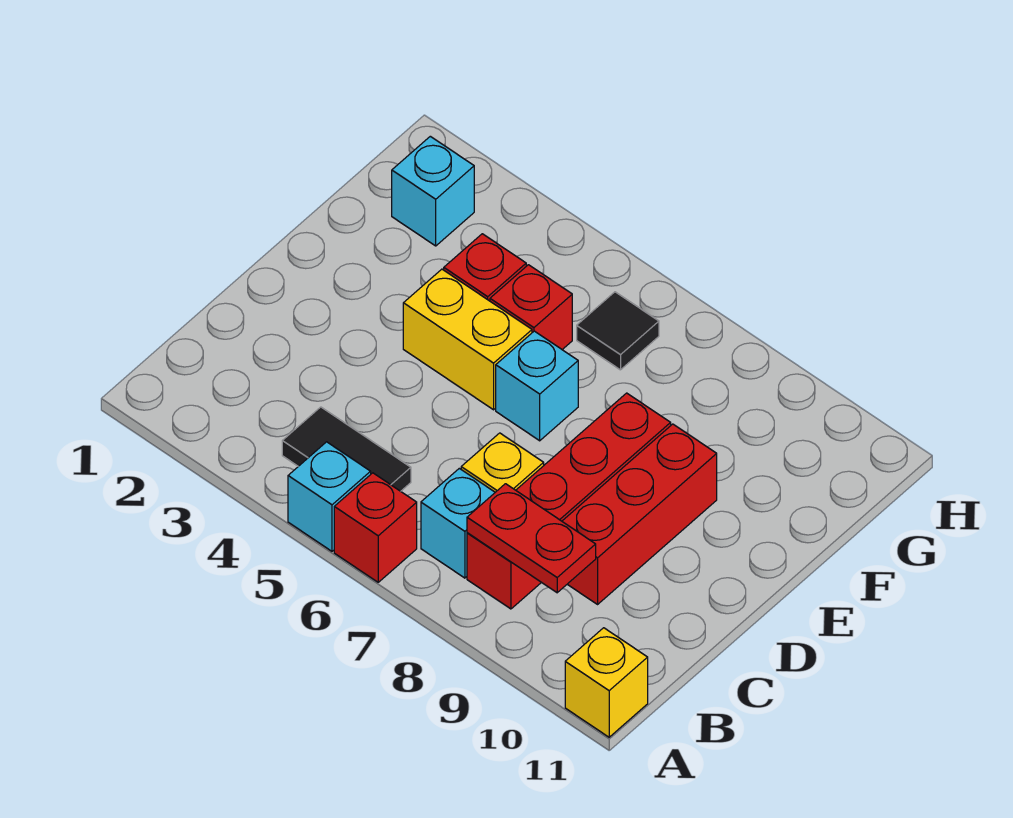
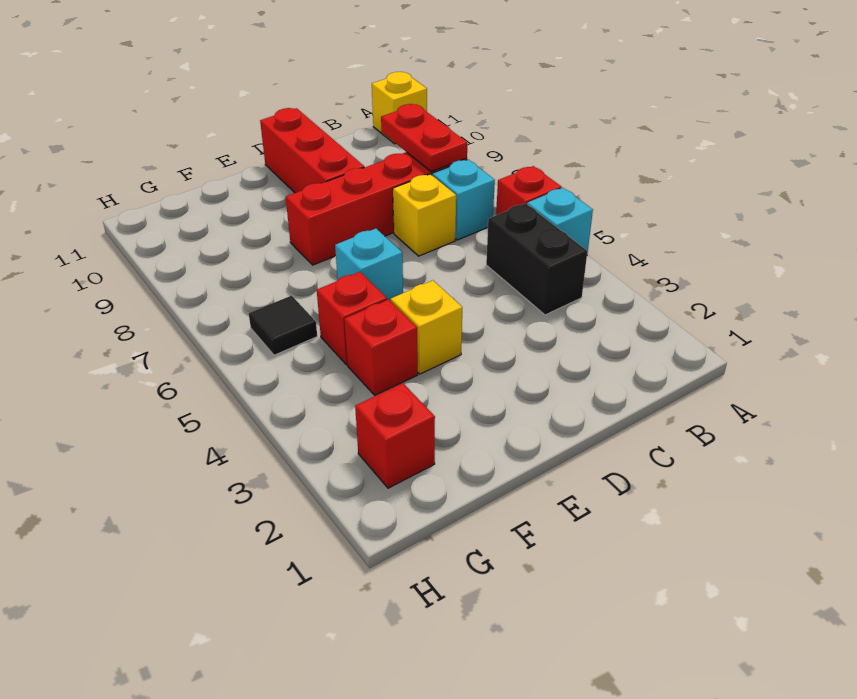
black tile B4:B5 level 1 -> black brick B4:B5 level 1
red brick C9:E9 level 1 -> red brick D9:D11 level 1
yellow brick E4:E5 level 1 -> yellow brick E4 level 1
cyan brick G2 level 1 -> red brick G2 level 1

